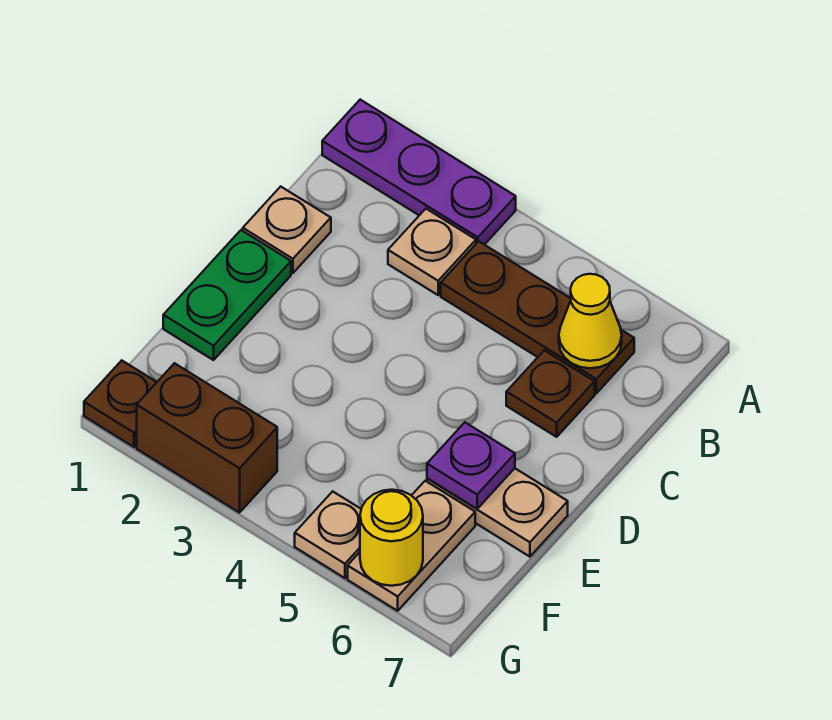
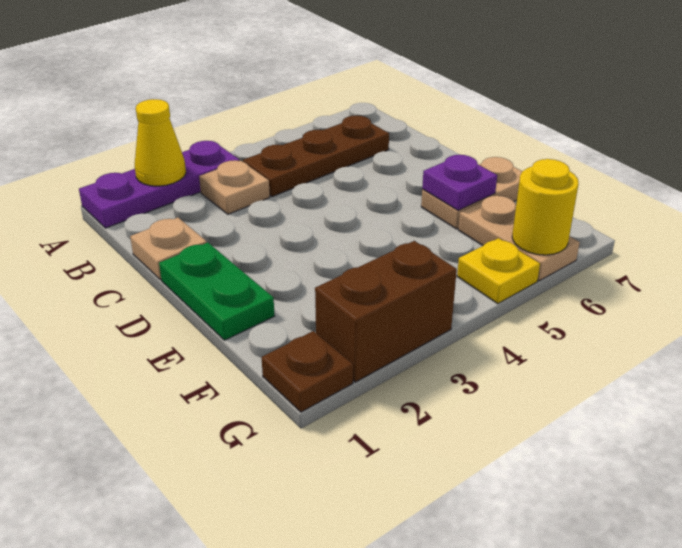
yellow cone B6 level 2 -> yellow cone A2 level 2
brown plate C6 level 1 -> none
tan plate G5 level 1 -> yellow plate G5 level 1

